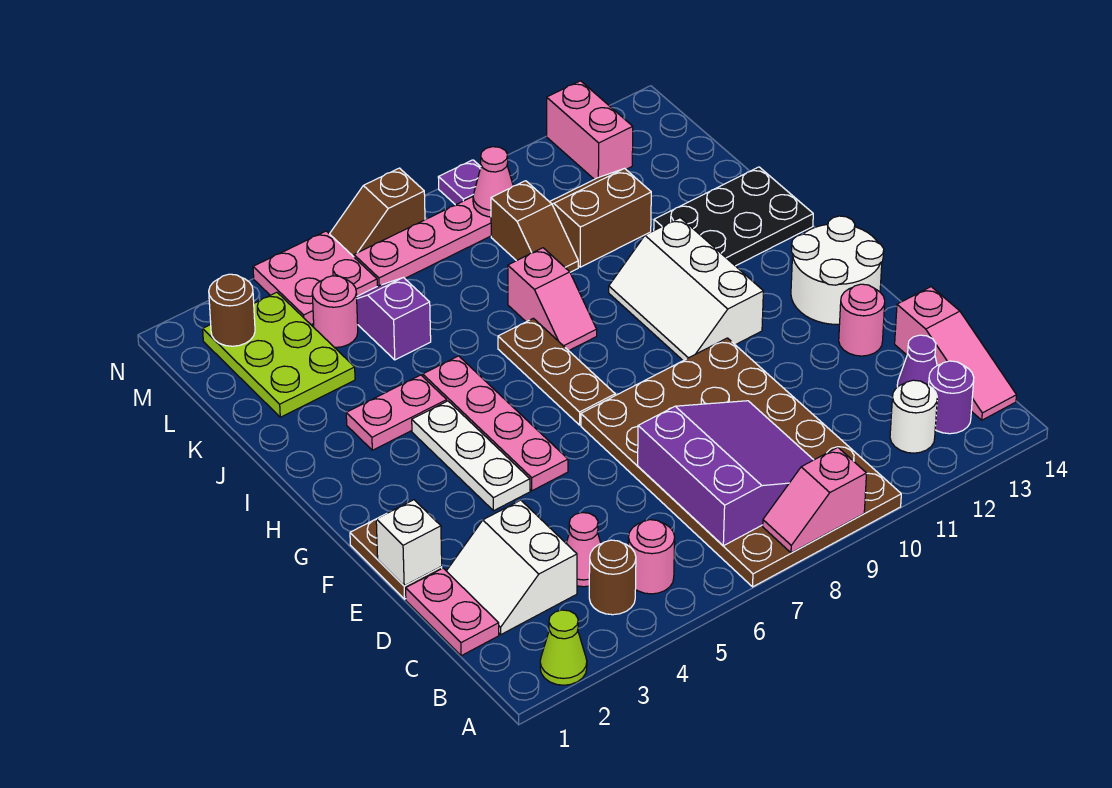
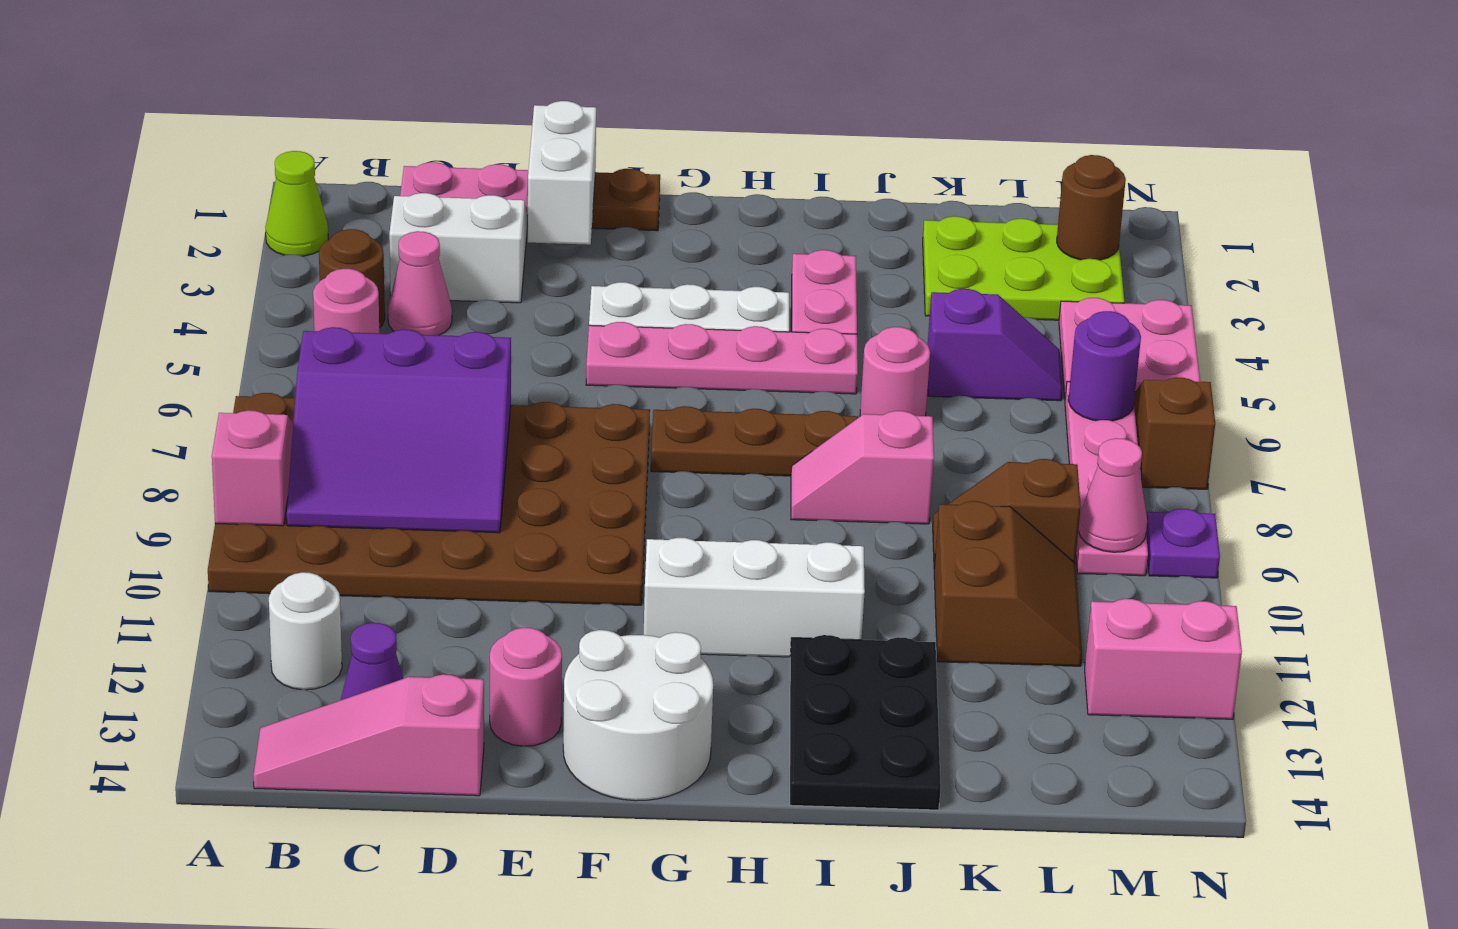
purple round brick B13 level 1 -> purple round brick M6 level 2
white brick E1 level 2 -> white brick E1:E2 level 2
pink round brick L4 level 1 -> pink round brick J6 level 1

